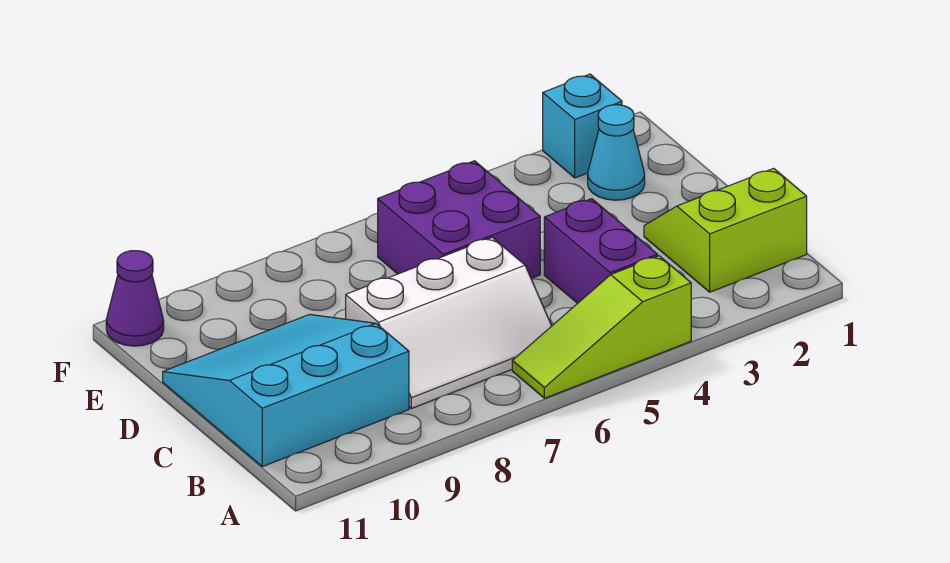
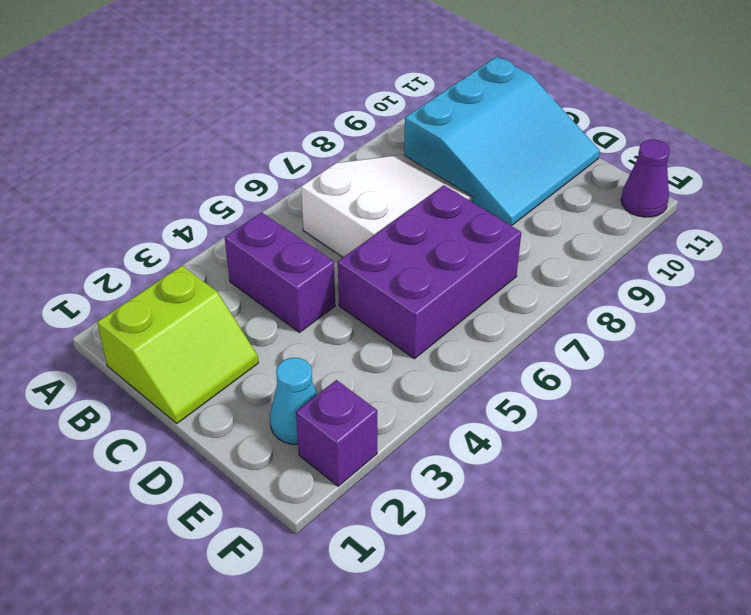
lime slope A4:A6 level 1 top 4 -> none
white slope B6:C8 level 1 top C -> white slope B6:C8 level 1 top 6
purple brick D5:E6 level 1 -> purple brick D5:E7 level 1
cyan brick F2 level 1 -> purple brick F2 level 1

